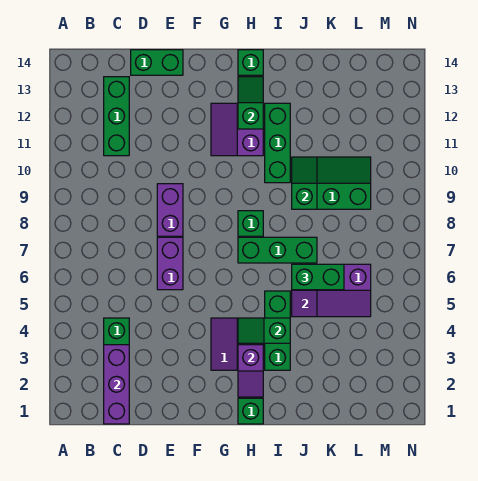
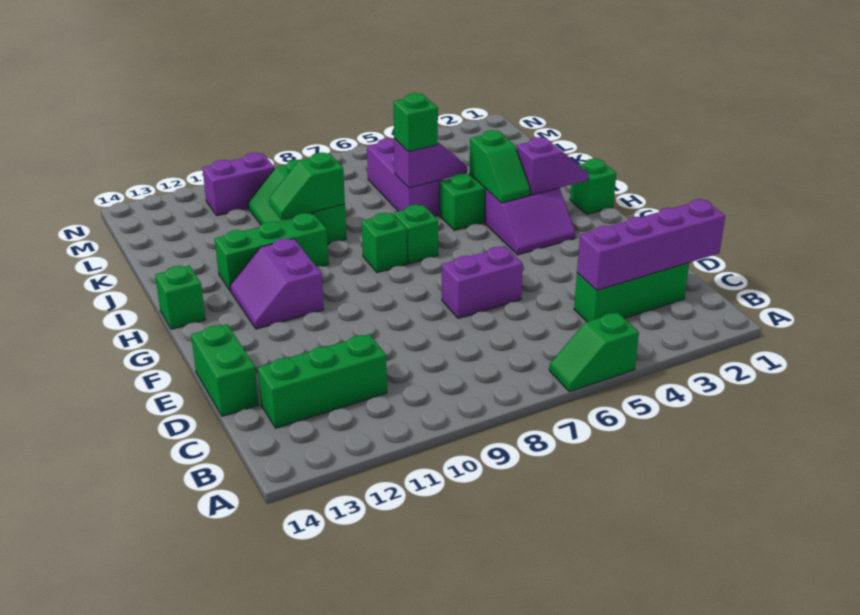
purple brick C1:C3 level 2 -> purple brick C1:C4 level 2
purple brick E8:E9 level 1 -> purple brick M10:M11 level 1
purple slope G11:H12 level 1 top H -> purple slope G11:H12 level 1 top 11
green brick H7:J7 level 1 -> green brick H7 level 1
green slope H12:H13 level 2 top 12 -> green slope A5:A6 level 1 top 5
green brick J6:K6 level 3 -> green brick J6 level 3

